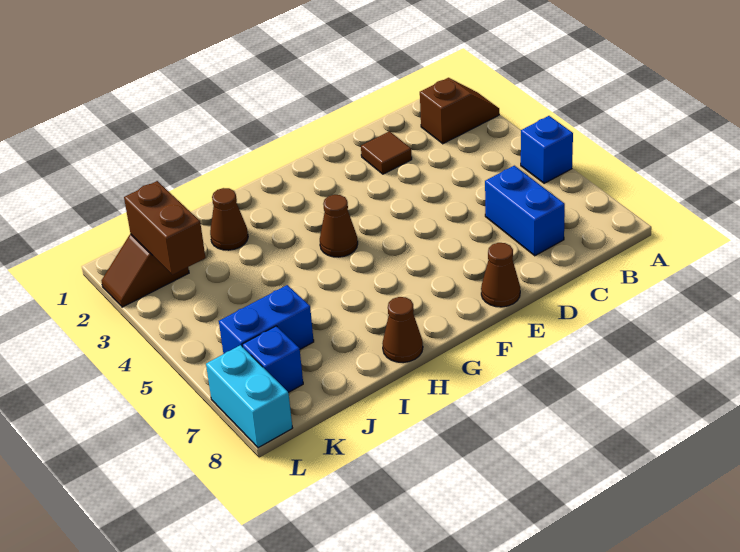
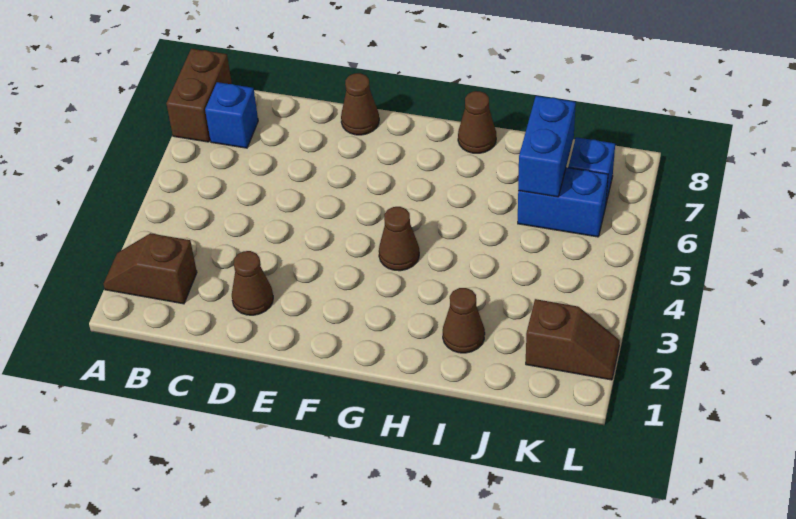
blue brick A5 level 1 -> blue brick B7 level 1
blue brick C6:C7 level 1 -> blue brick J6:J7 level 2
brown tile D2 level 1 -> brown cone D2 level 1
brown brick K2:K3 level 2 -> brown brick A7:A8 level 1
cyan brick L7:L8 level 1 -> none

